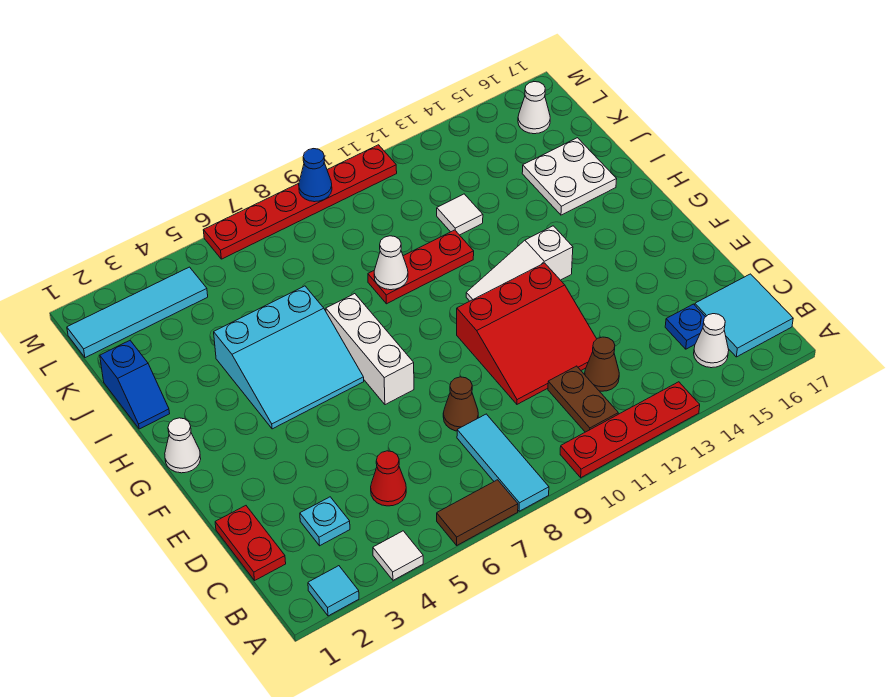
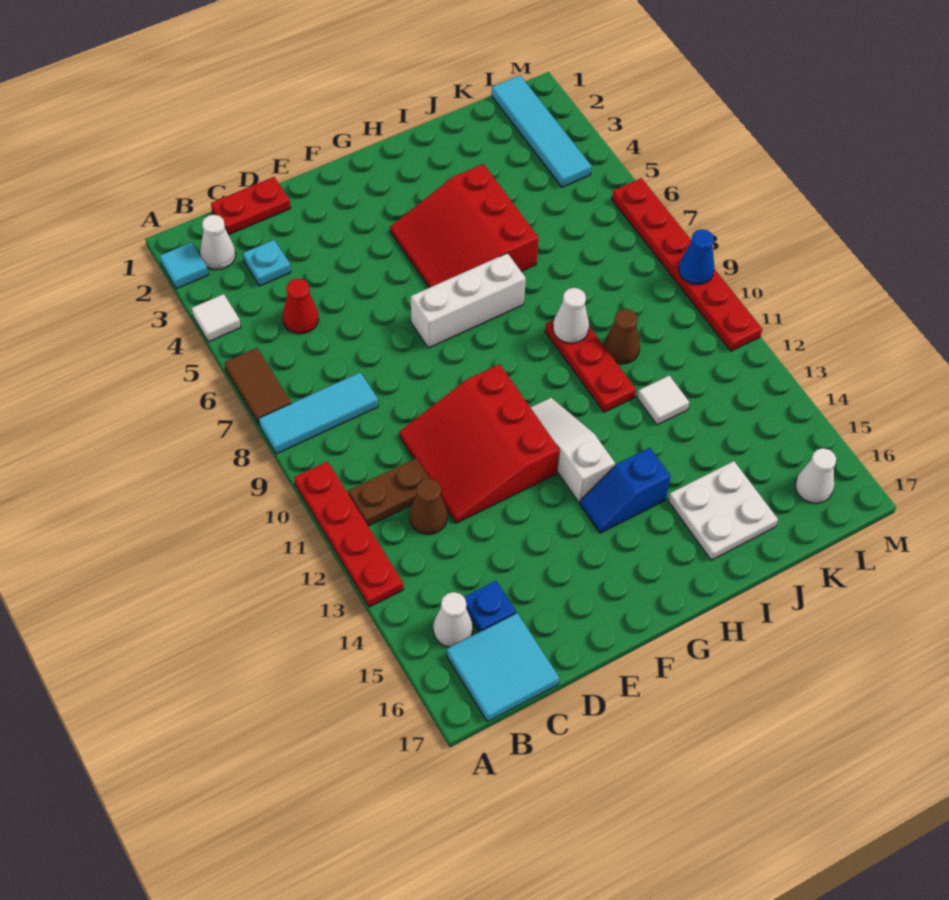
brown cone D8 level 1 -> brown cone J10 level 1
white cone G1 level 1 -> white cone B2 level 1
cyan slope G4:I6 level 1 top I -> red slope G4:I6 level 1 top I
blue slope I1:J1 level 1 top J -> blue slope G14:H14 level 1 top H

